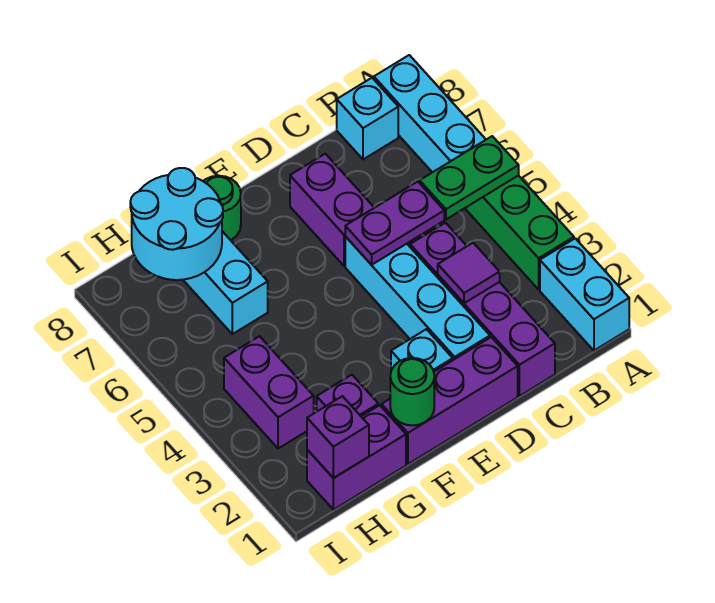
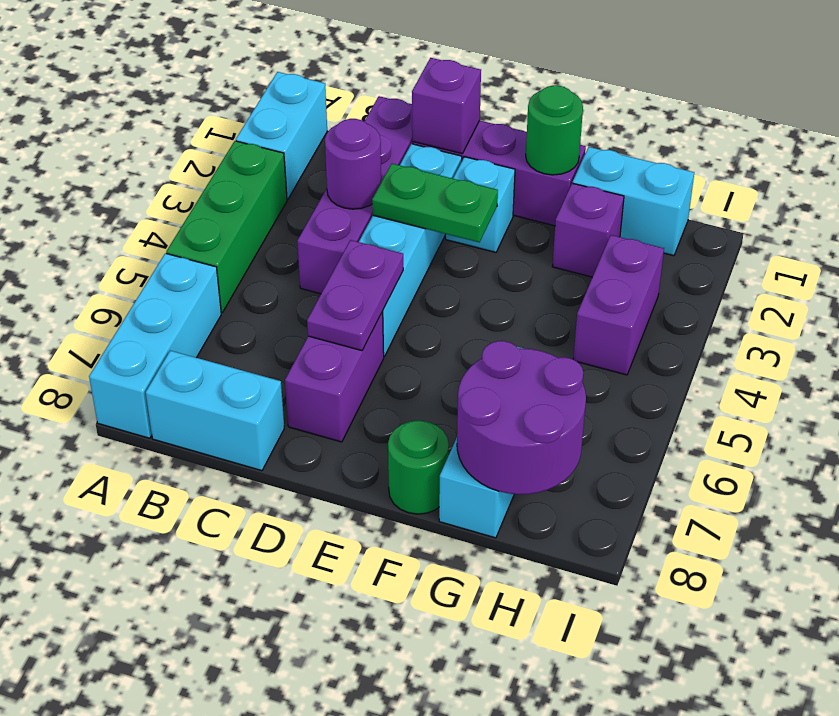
green plate A5:B5 level 2 -> green plate D3:E3 level 2
cyan brick B8 level 1 -> cyan brick B8:C8 level 1
purple tile C3 level 2 -> purple round brick C3 level 2
purple plate C5:D5 level 2 -> purple plate D5:D6 level 2
purple brick G1:H1 level 1 -> cyan brick G1:H1 level 1
cyan round brick G7:H8 level 2 -> purple round brick G7:H8 level 2
purple brick H1 level 2 -> purple brick D1 level 2

